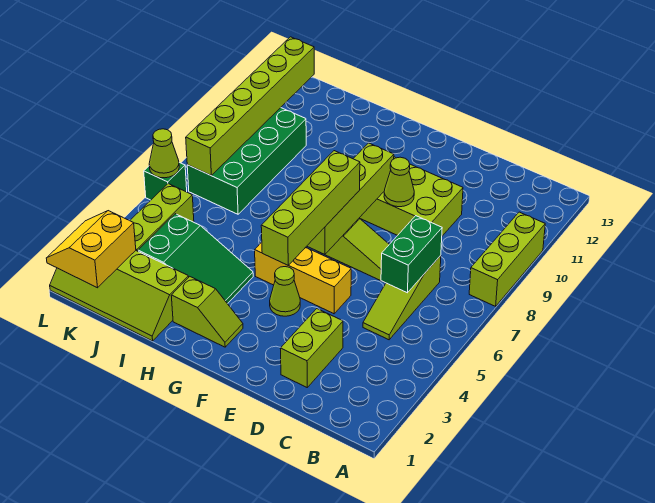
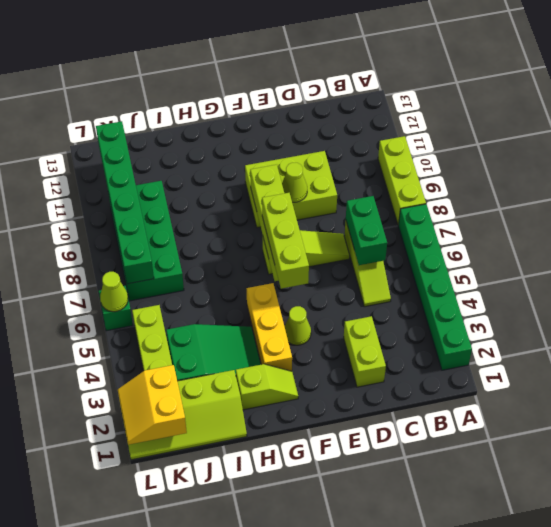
none -> green brick A2:A7 level 1
yellow brick E5:G5 level 1 -> yellow brick G3:G5 level 1
lime brick F4:F7 level 3 -> lime brick F5:F7 level 3
lime brick K7:K12 level 2 -> green brick K7:K12 level 2

